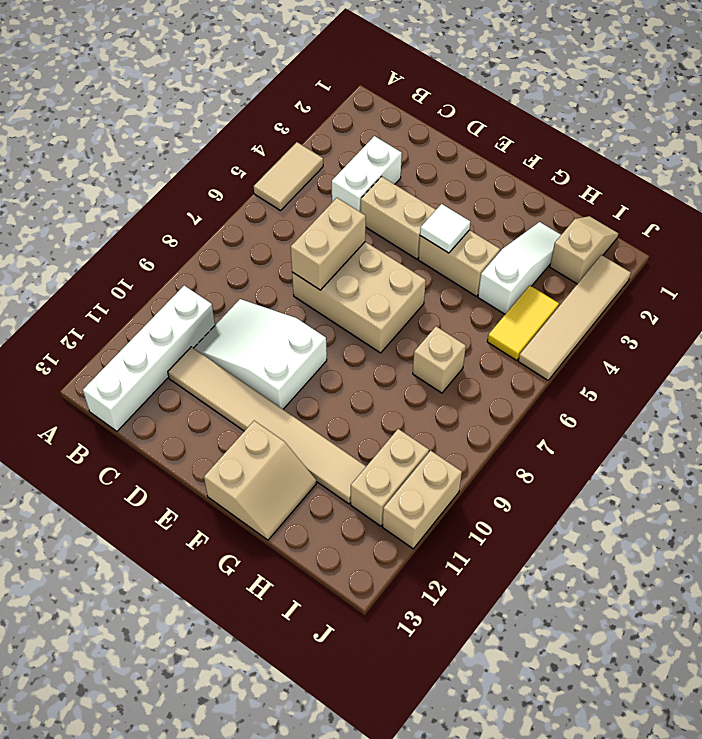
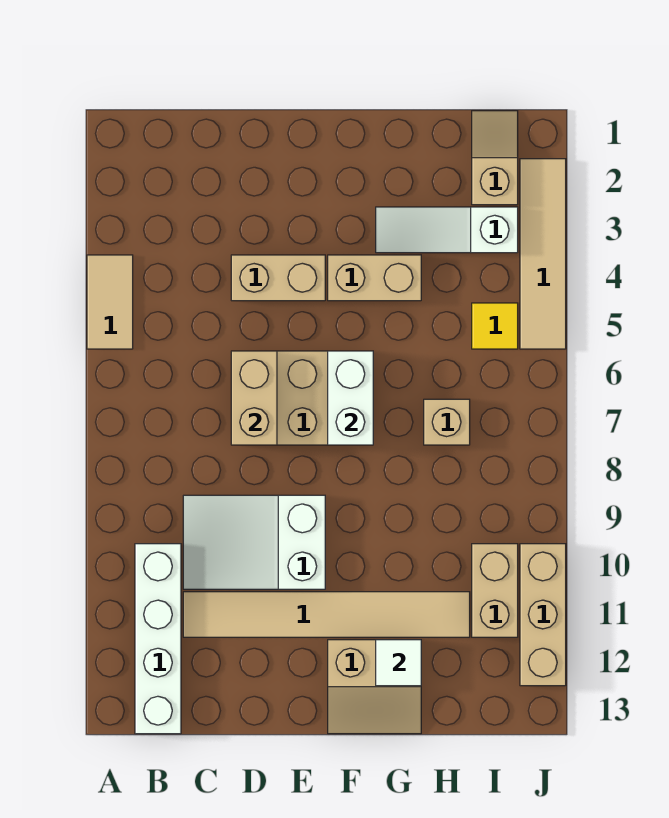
white brick C3:C4 level 1 -> white brick F6:F7 level 2
white tile F4 level 2 -> white tile G12 level 2
tan slope F12:G13 level 1 top F -> tan slope F12:G13 level 1 top 12
white slope H2:H4 level 1 top 4 -> white slope G3:I3 level 1 top I
yellow tile I4:I5 level 1 -> yellow tile I5 level 1
tan brick J10:J11 level 1 -> tan brick J10:J12 level 1

